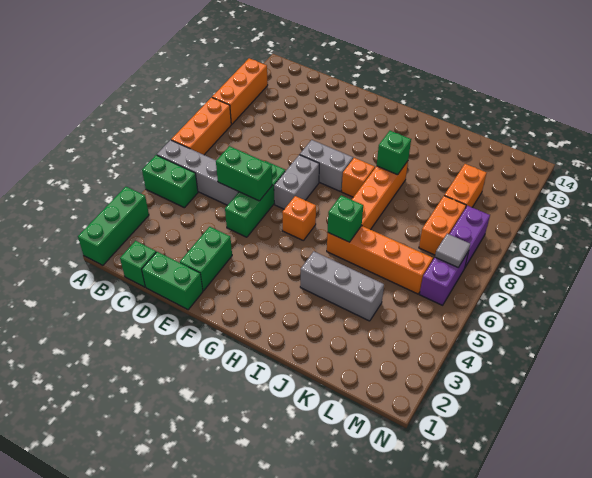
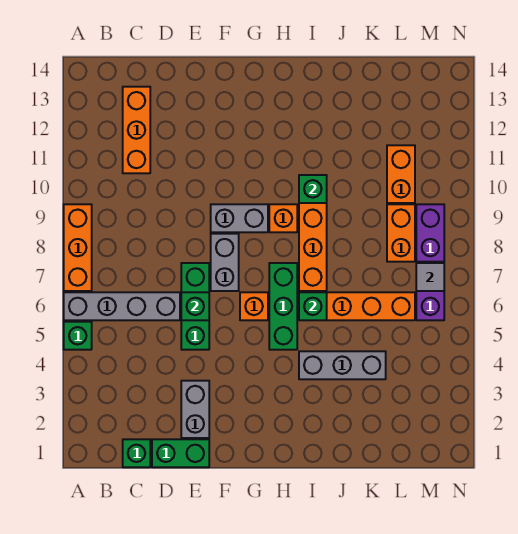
green brick A1:A3 level 1 -> green brick H5:H7 level 1
green brick A5:B5 level 1 -> green brick A5 level 1
orange brick A10:A12 level 1 -> orange brick C11:C13 level 1
green brick D6:E6 level 2 -> green brick E6 level 2
green brick E2:E3 level 1 -> grey brick E2:E3 level 1

